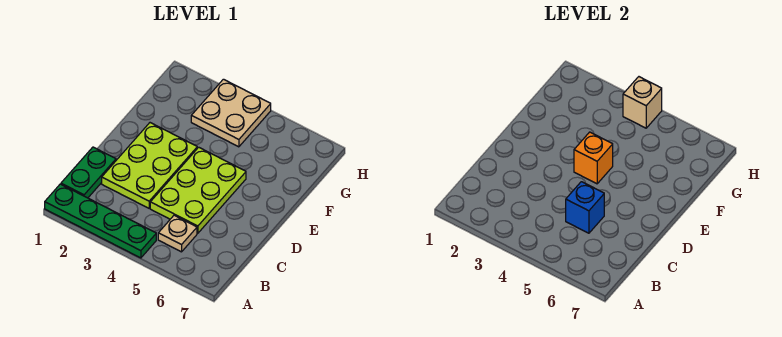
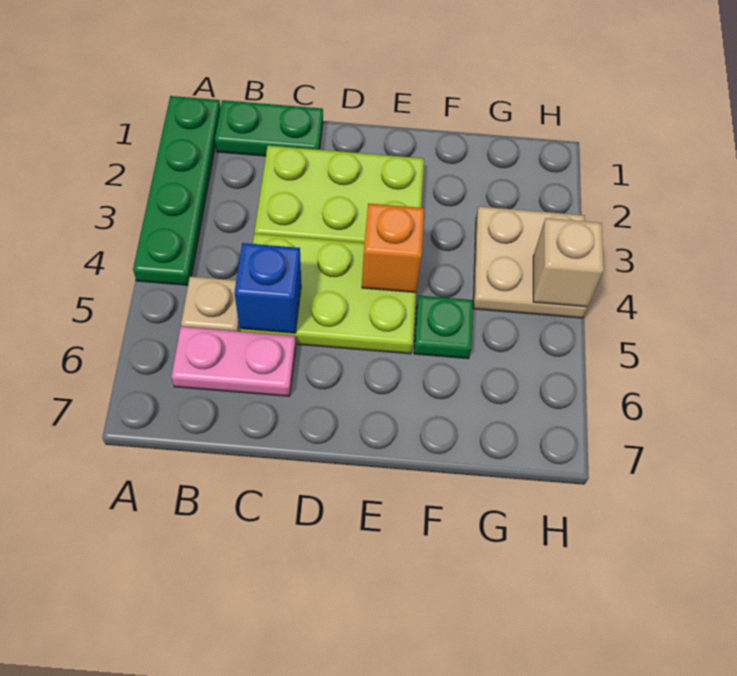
none -> pink plate B6:C6 level 1
none -> green plate F5 level 1

